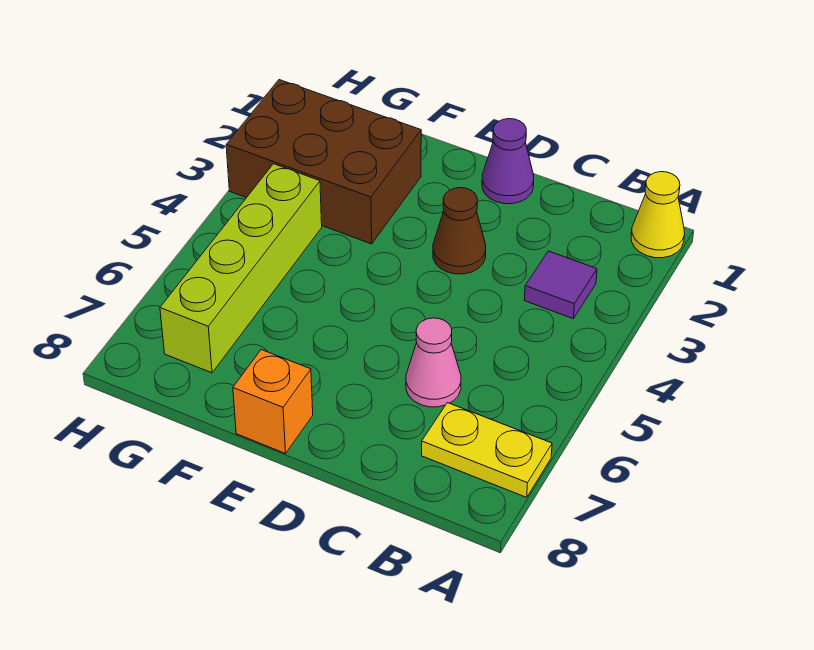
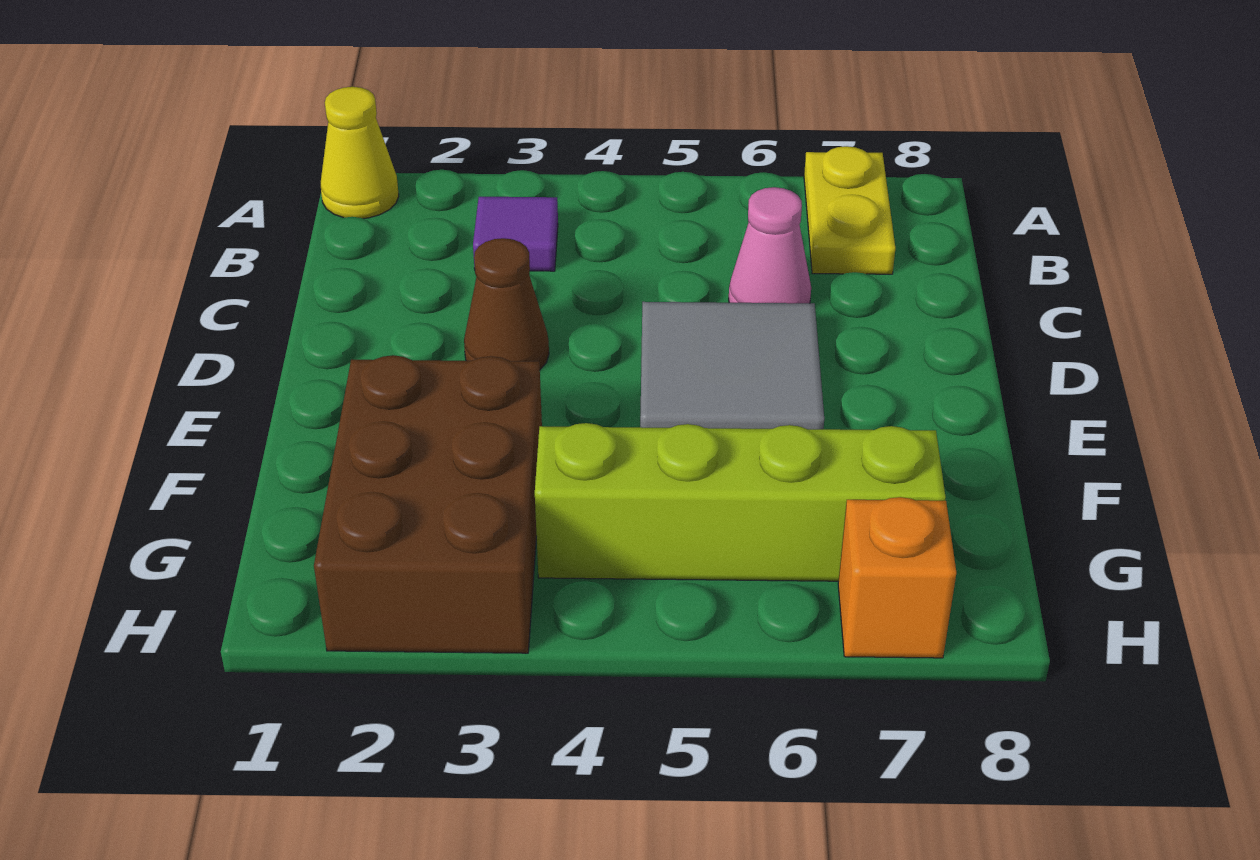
purple cone D1 level 1 -> none
none -> grey tile D5:E6 level 1
orange brick E8 level 1 -> orange brick H7 level 1

